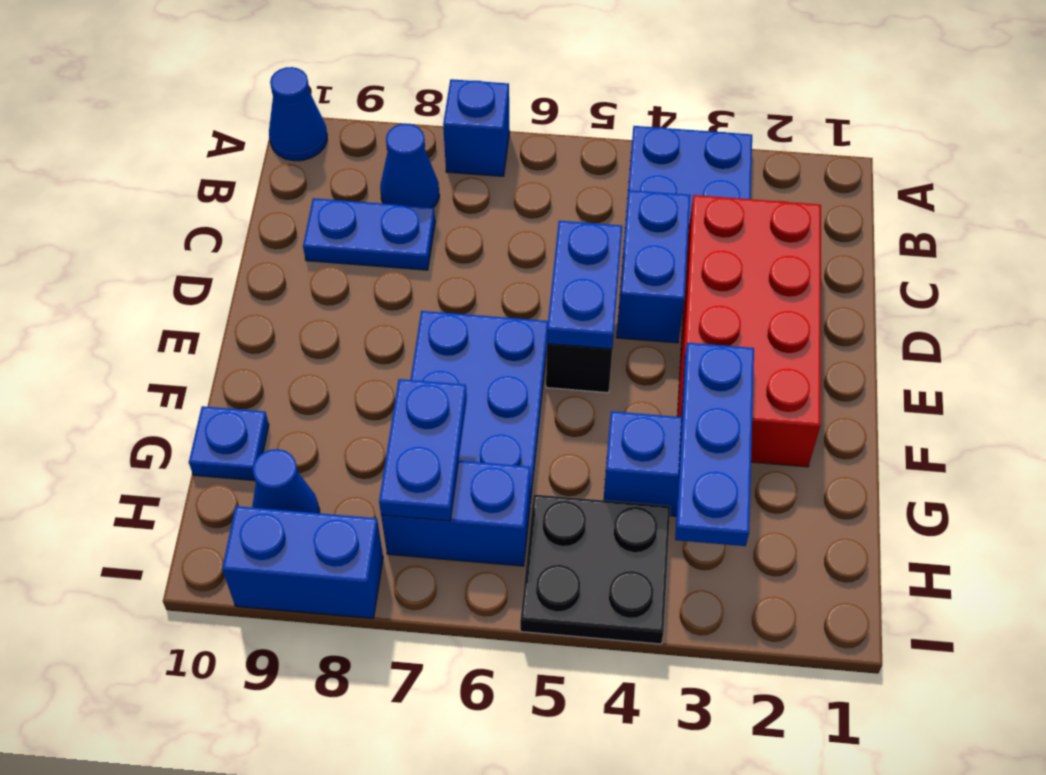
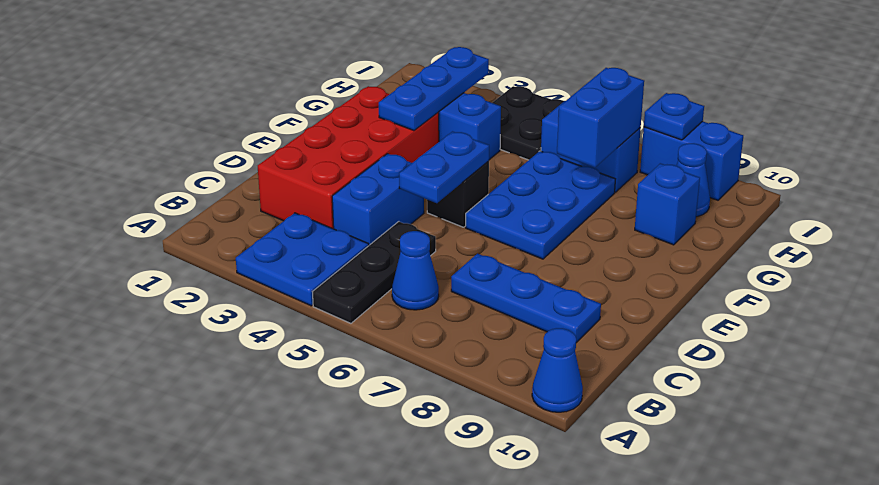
none -> black plate A5:C5 level 1
blue brick A7 level 1 -> blue brick G9 level 1
blue cone B8 level 1 -> blue cone B6 level 1
blue plate C8:C9 level 1 -> blue plate C7:C9 level 1
blue plate G7:H7 level 2 -> blue brick G7:H7 level 2
blue plate G10 level 1 -> blue plate I8 level 2

